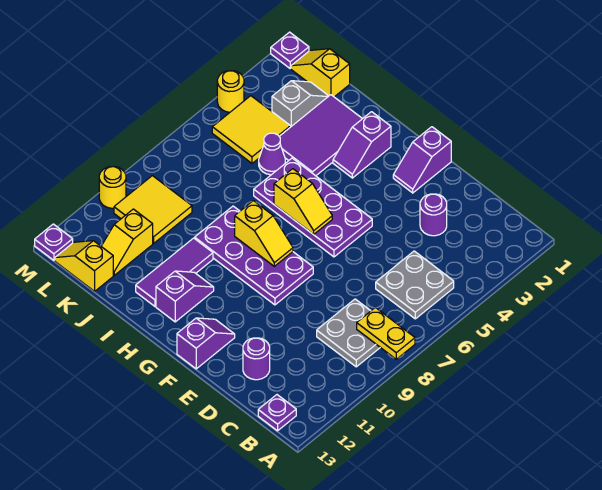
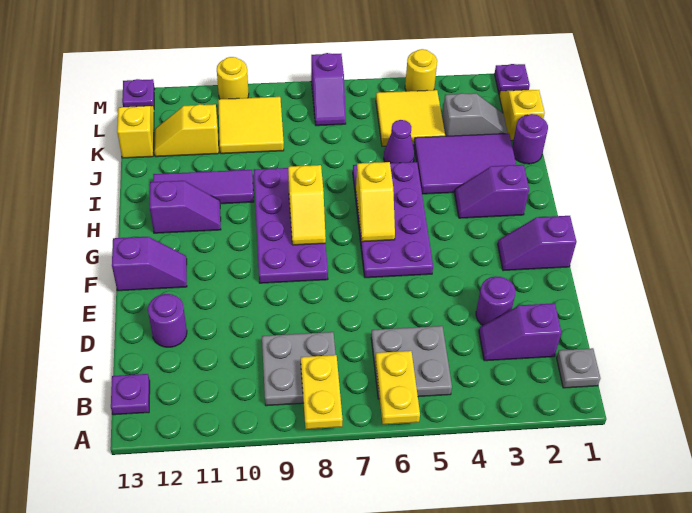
none -> yellow plate A6:B6 level 2
none -> grey plate B1 level 1
none -> purple slope C2:C3 level 1 top 2
none -> purple round brick J1 level 1
none -> purple slope L7:M7 level 1 top M

